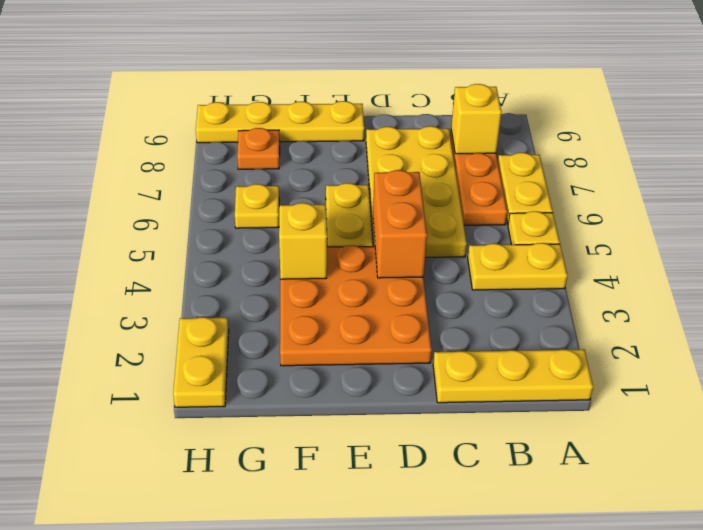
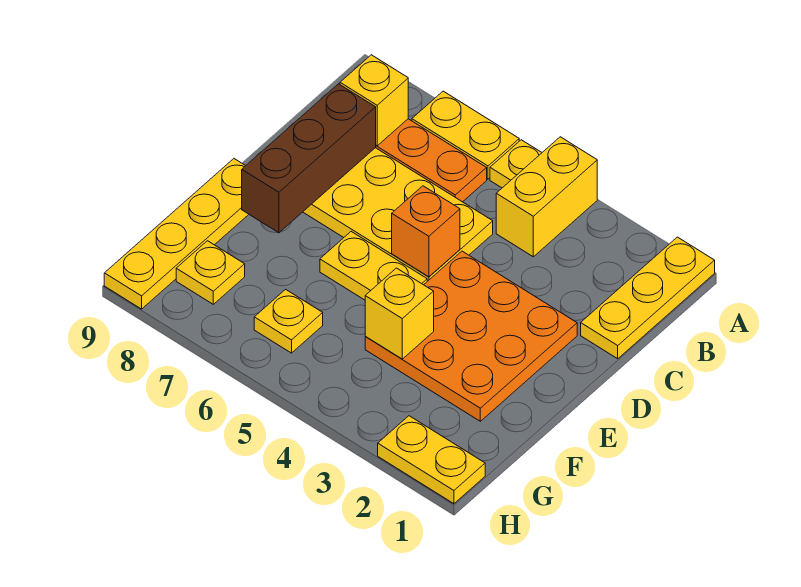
yellow plate A4:B4 level 1 -> yellow brick A4:B4 level 1
none -> brown brick C8:E8 level 2
orange brick D4:D5 level 2 -> orange brick D5 level 2
orange plate G8 level 1 -> yellow plate G8 level 1

